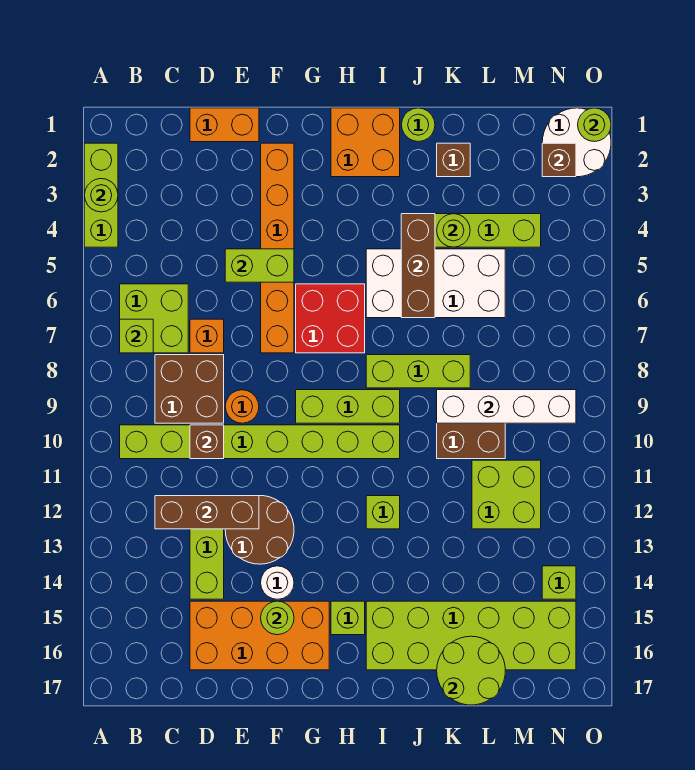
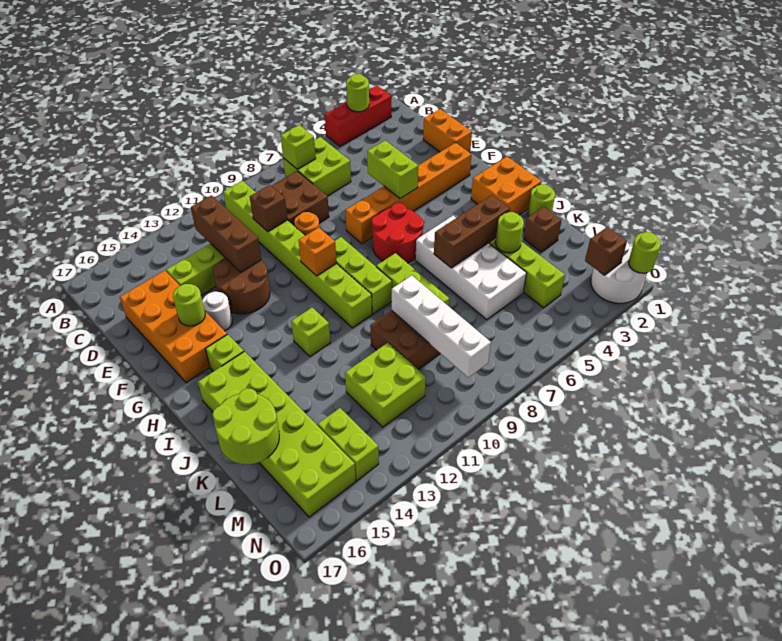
lime brick A2:A4 level 1 -> red brick A2:A4 level 1
orange brick D7 level 1 -> orange brick G10 level 2
red brick G6:H7 level 1 -> red round brick G6:H7 level 1
lime brick N14 level 1 -> lime brick M14:N14 level 1

